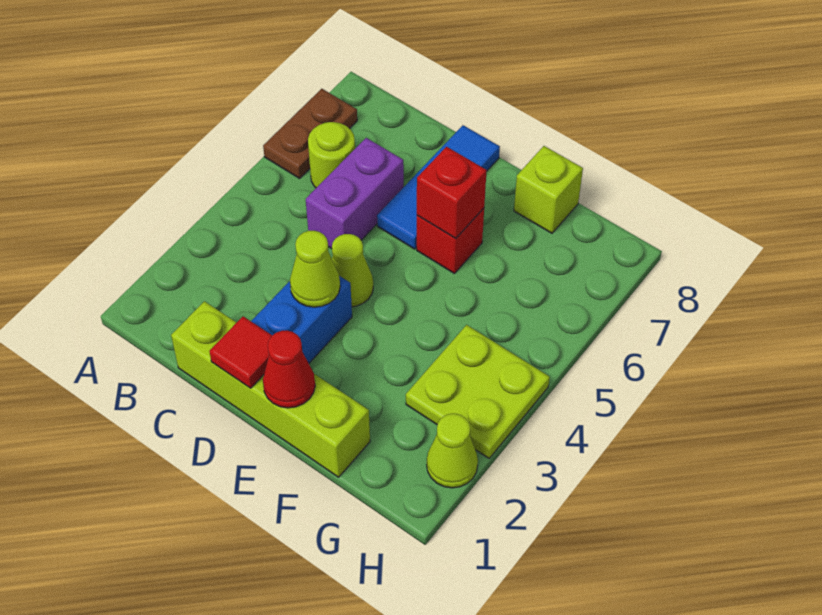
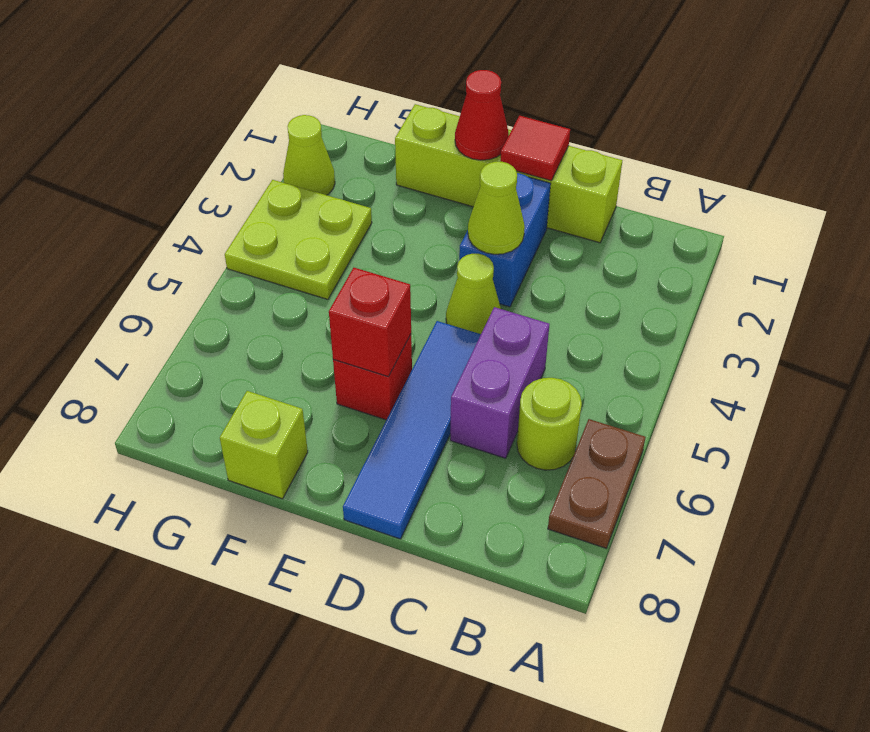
blue tile D6:D8 level 1 -> blue tile D5:D8 level 1

